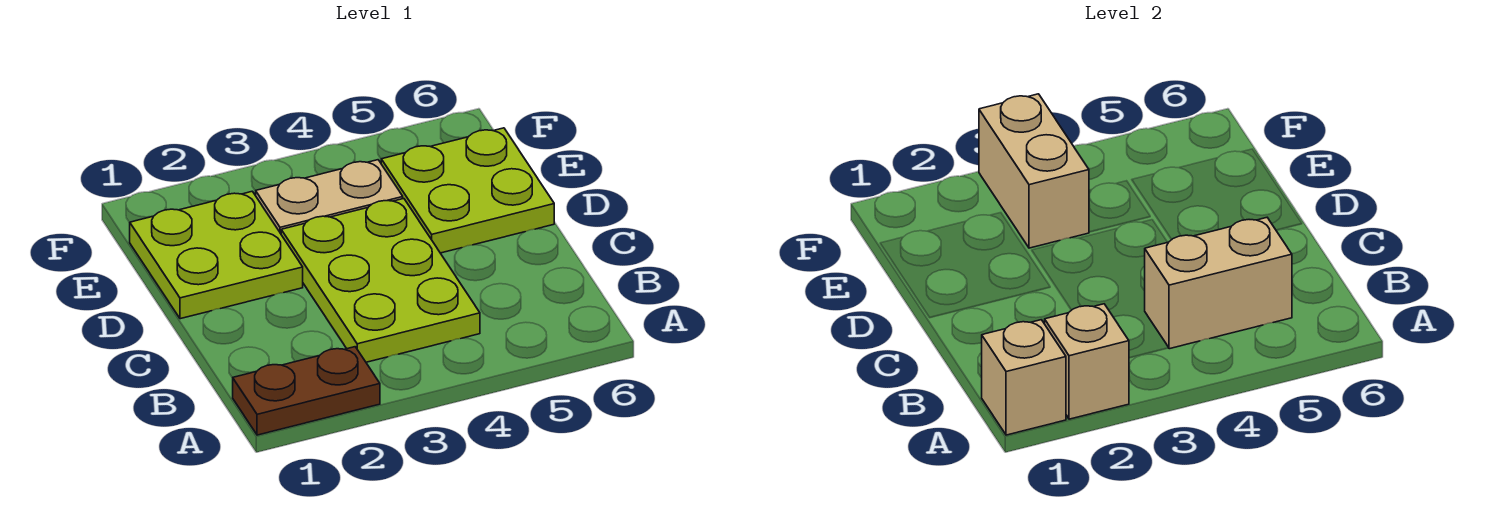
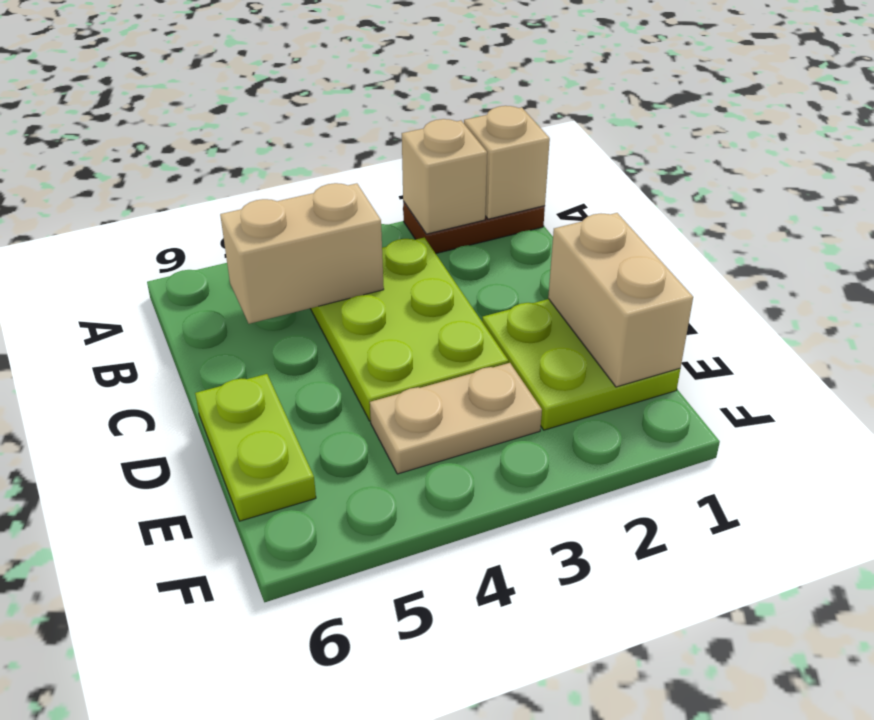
lime plate D5:E6 level 1 -> lime plate D6:E6 level 1
tan brick E3:F3 level 2 -> tan brick D1:E1 level 2

